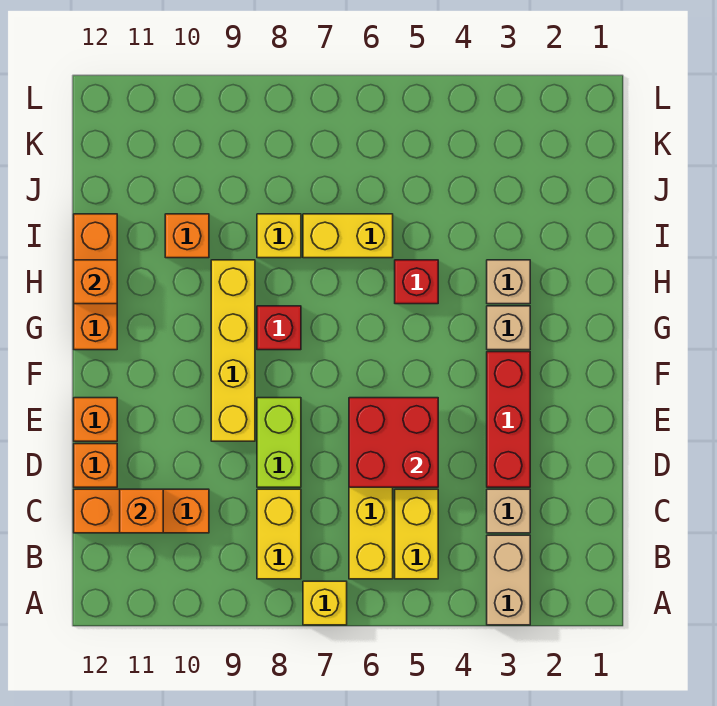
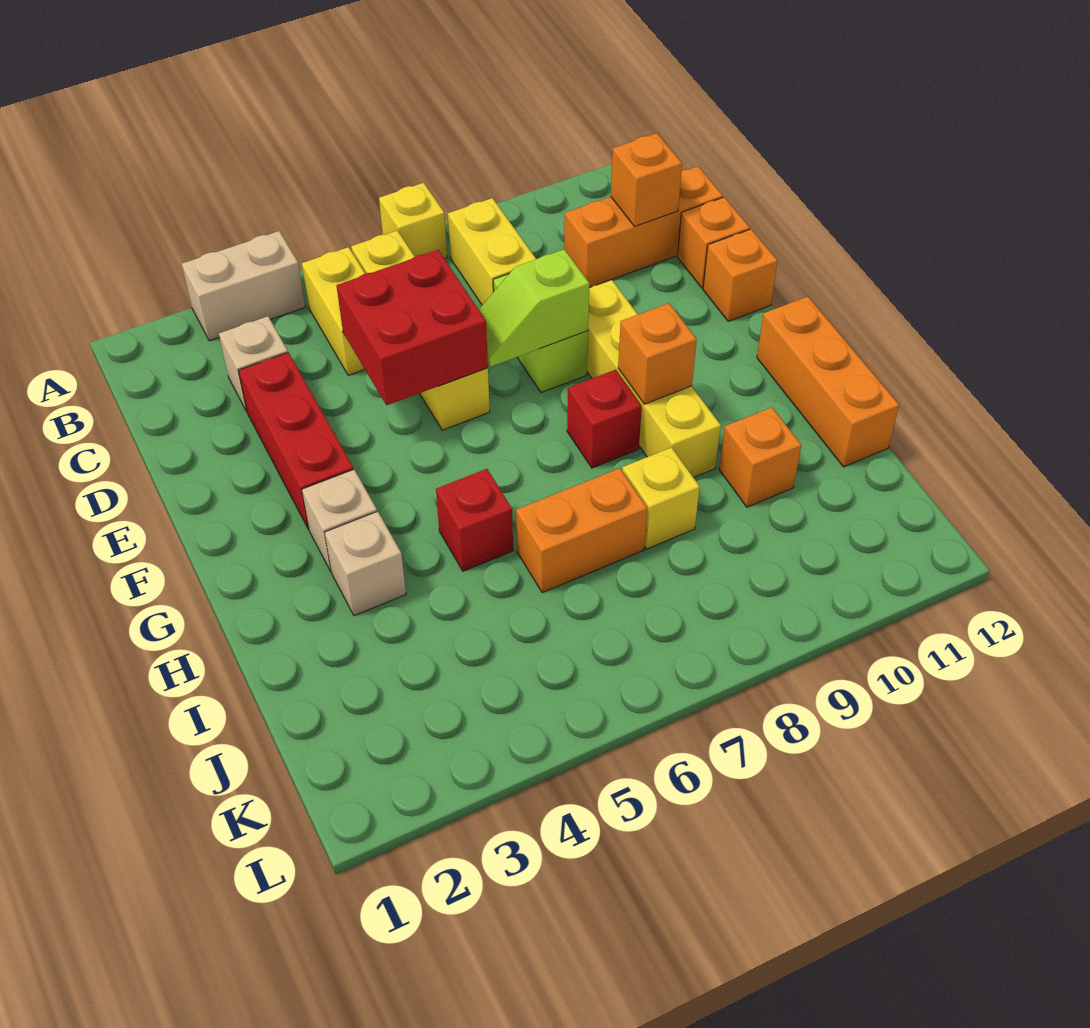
tan brick A3:B3 level 1 -> tan brick A3:A4 level 1
none -> lime slope E7:E8 level 2 top 8
orange brick H12 level 2 -> orange brick G9 level 2
yellow brick I6:I7 level 1 -> orange brick I6:I7 level 1

